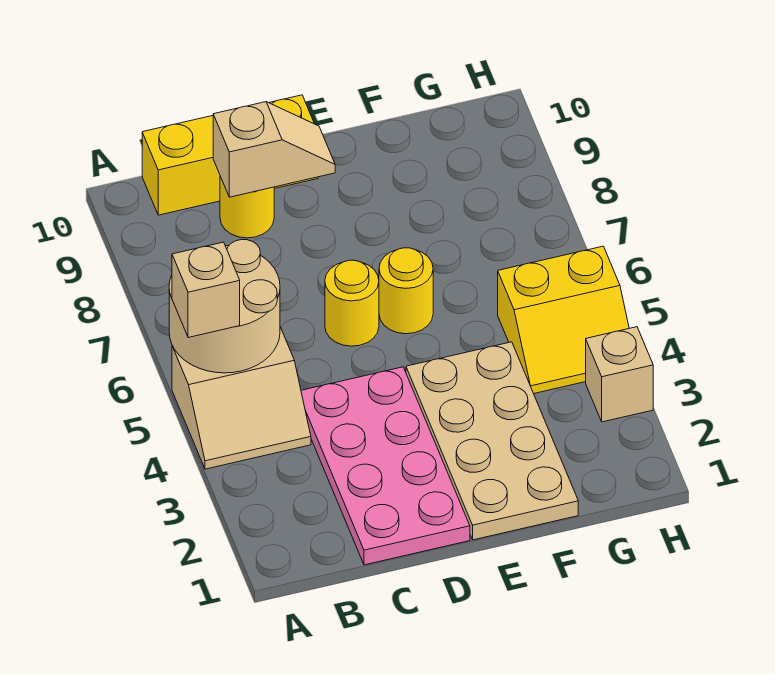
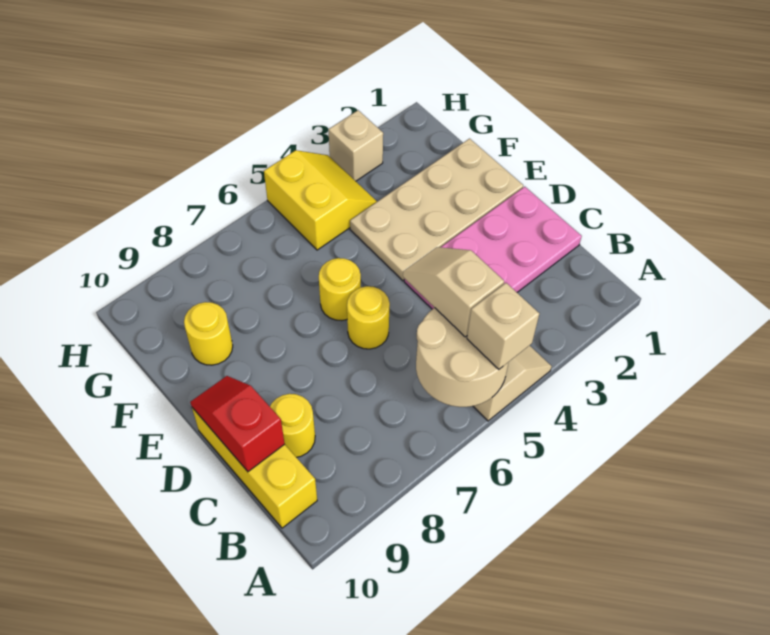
tan slope C9:D9 level 2 top C -> tan slope B5:C5 level 3 top B
none -> red slope C10:D10 level 2 top C
none -> yellow round brick F9 level 1

